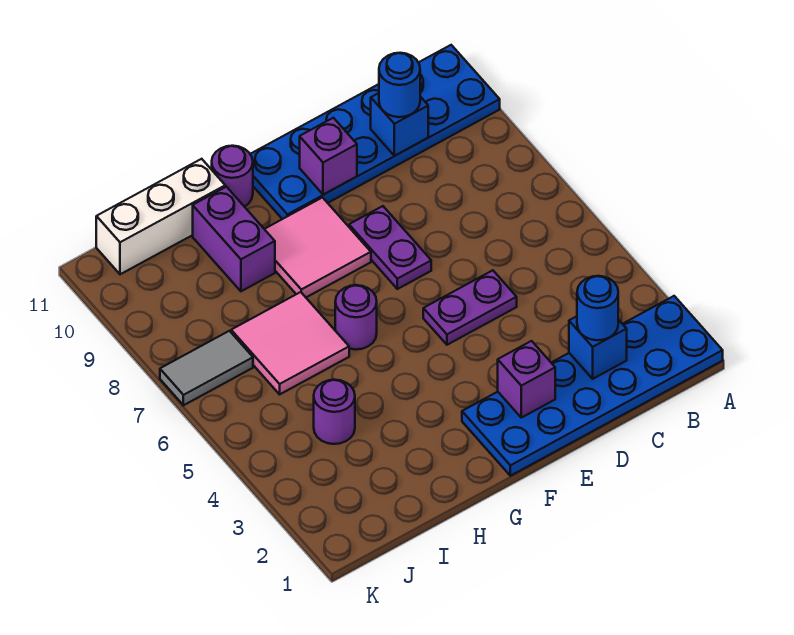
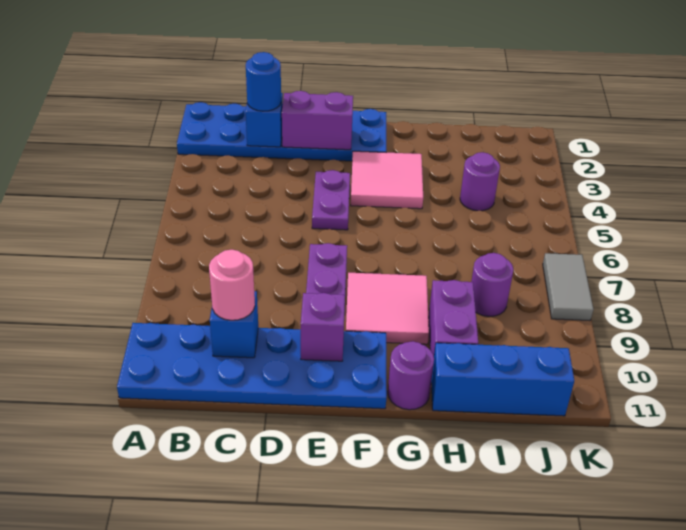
blue round brick C10 level 3 -> pink round brick C10 level 3
purple plate D5:E5 level 1 -> purple plate E4:E5 level 1
purple brick E2 level 2 -> purple brick D2:E2 level 2
purple round brick G6 level 1 -> purple round brick I8 level 1
pink tile H6:I7 level 1 -> pink tile F3:G4 level 1
white brick H11:J11 level 1 -> blue brick H11:J11 level 1
grey tile J7:K7 level 1 -> grey tile K7:K8 level 1

